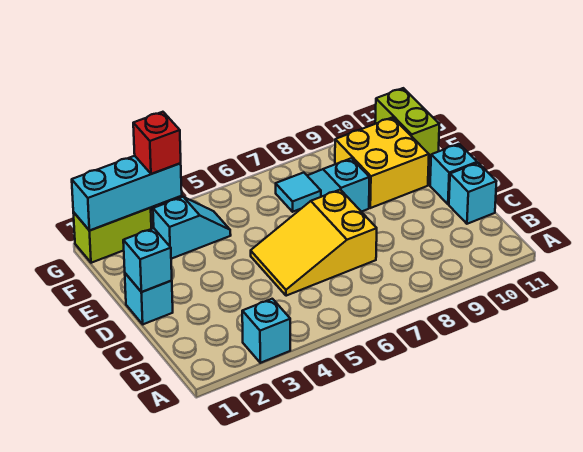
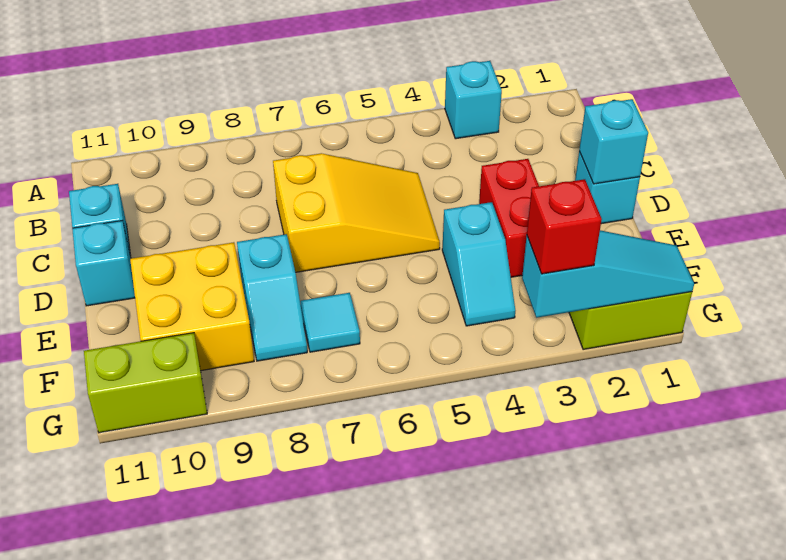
none -> red brick D3:E3 level 1
cyan slope F3:F4 level 1 top 3 -> cyan slope E4:F4 level 1 top E
lime brick F11:G11 level 1 -> lime brick G10:G11 level 1
cyan brick G1:G3 level 2 -> cyan slope G1:G3 level 2 top 3

